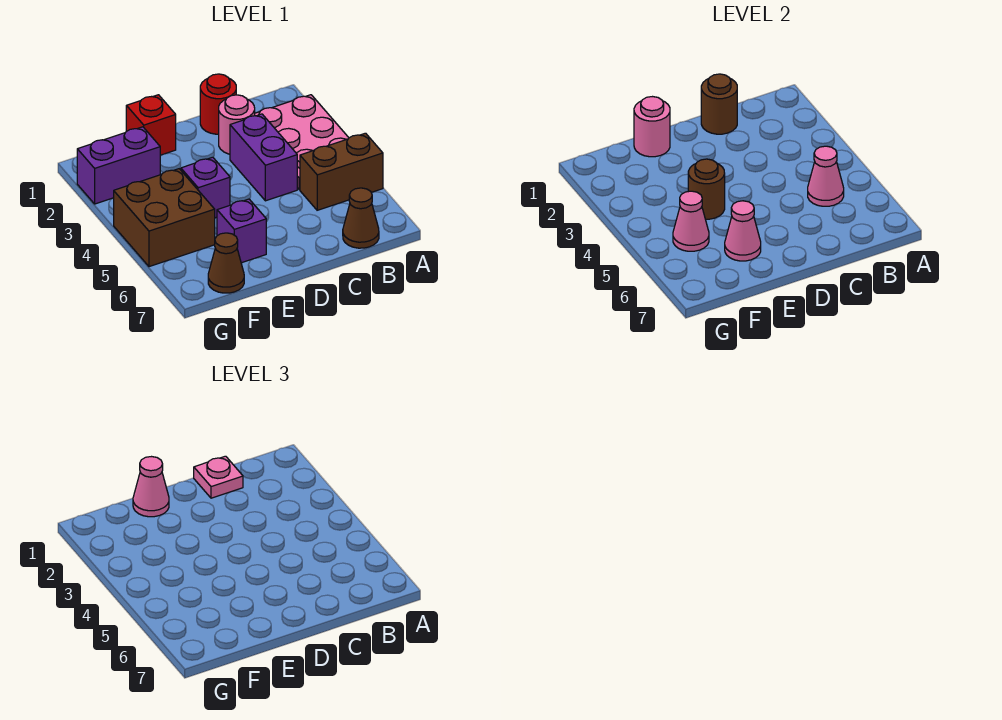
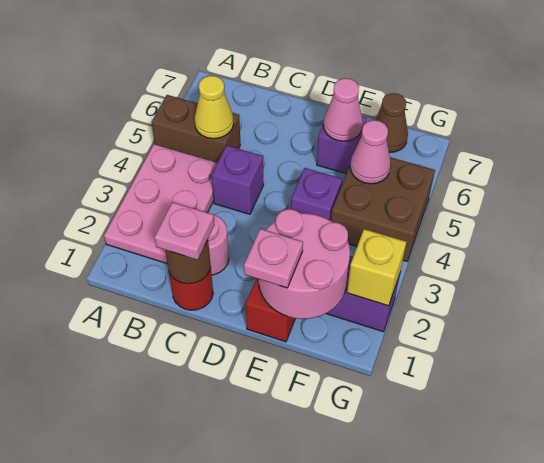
pink cone B5 level 2 -> yellow cone B5 level 2
brown cone B7 level 1 -> none
purple brick C3:C4 level 1 -> purple brick C4 level 1
pink round brick E1 level 2 -> pink round brick E1:F2 level 2
pink cone E1 level 3 -> pink plate E1 level 3
brown round brick E4 level 2 -> none
none -> yellow brick G2 level 2

